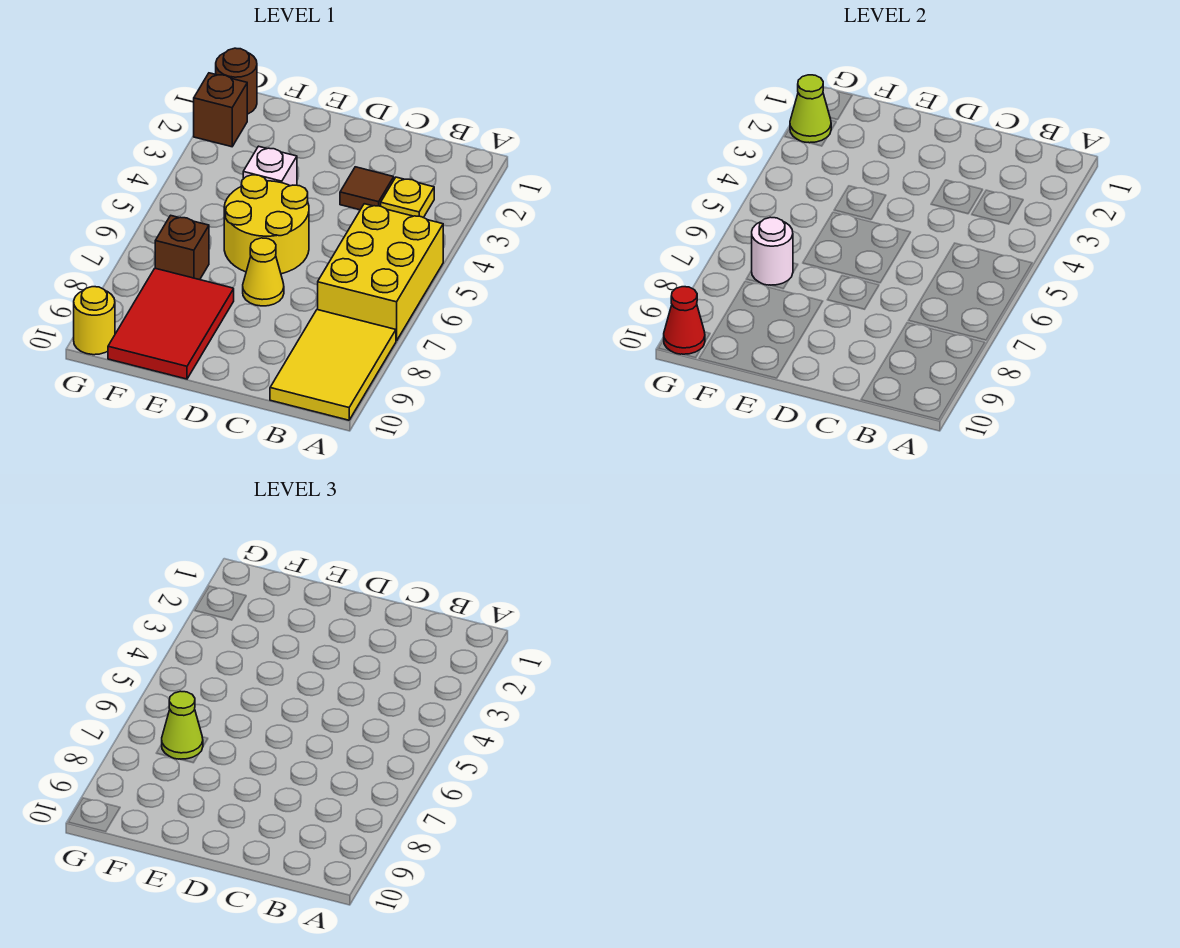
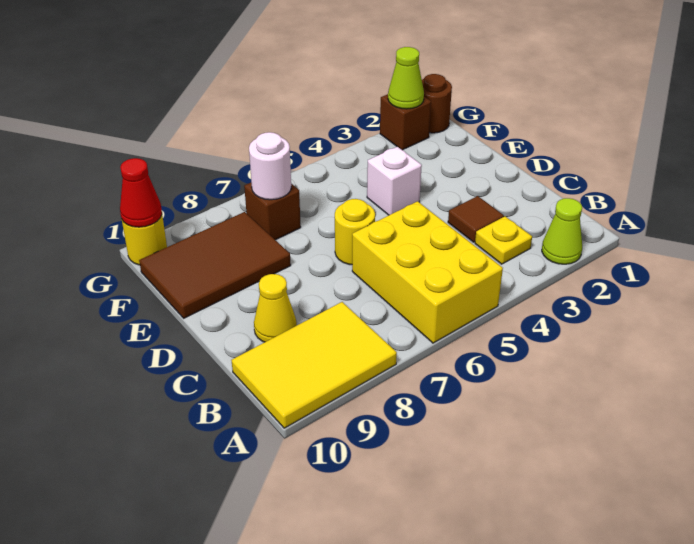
yellow brick A5:B7 level 1 -> yellow brick A5:C6 level 1
yellow round brick D5:E6 level 1 -> yellow round brick D6 level 1
yellow cone D7 level 1 -> yellow cone C9 level 1
red tile E8:F10 level 1 -> brown tile E8:F10 level 1
lime cone F7 level 3 -> lime cone A2 level 1

